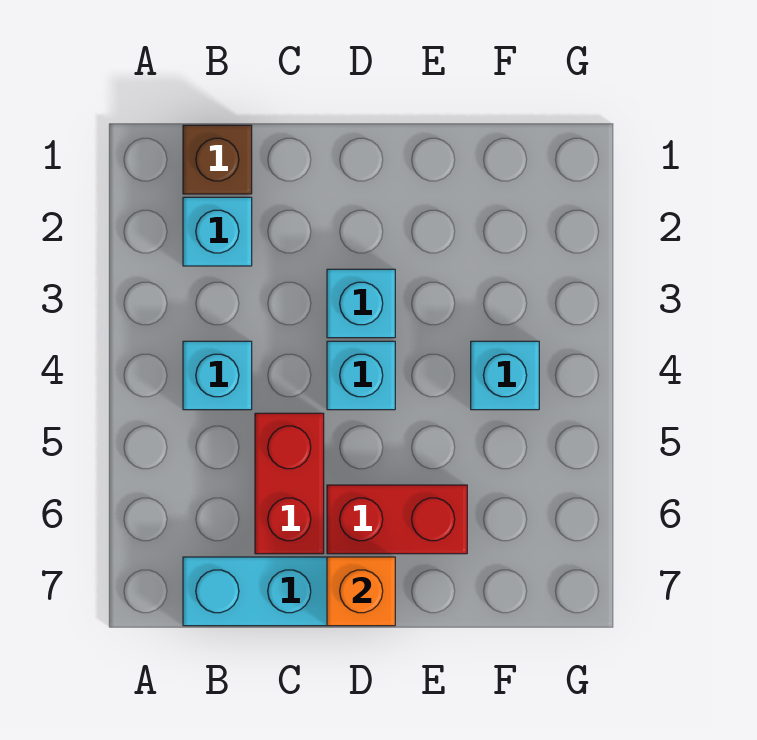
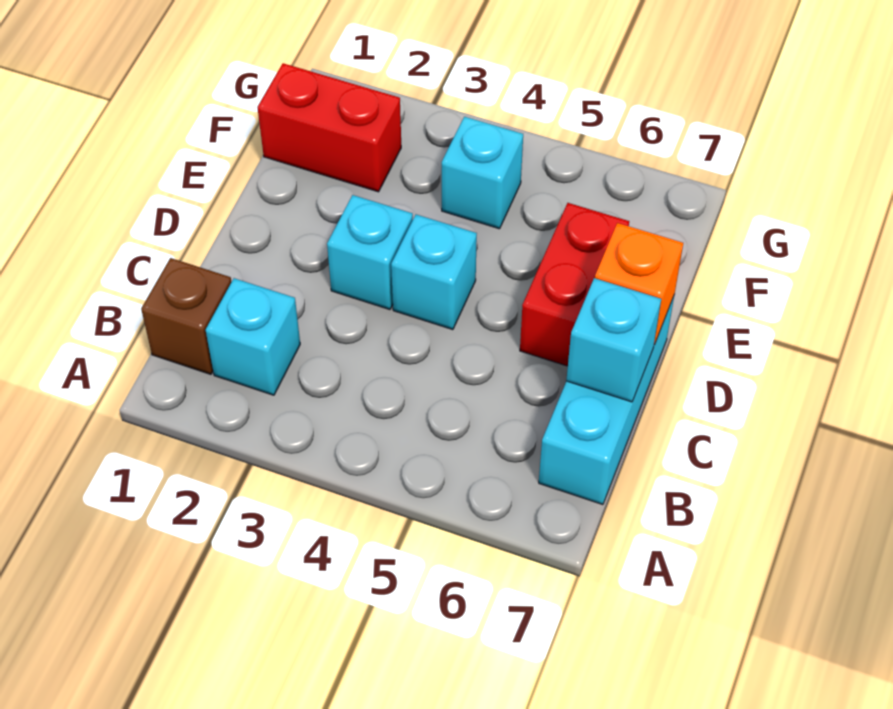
cyan brick B4 level 1 -> cyan brick C7 level 2
red brick C5:C6 level 1 -> red brick F1:F2 level 1

